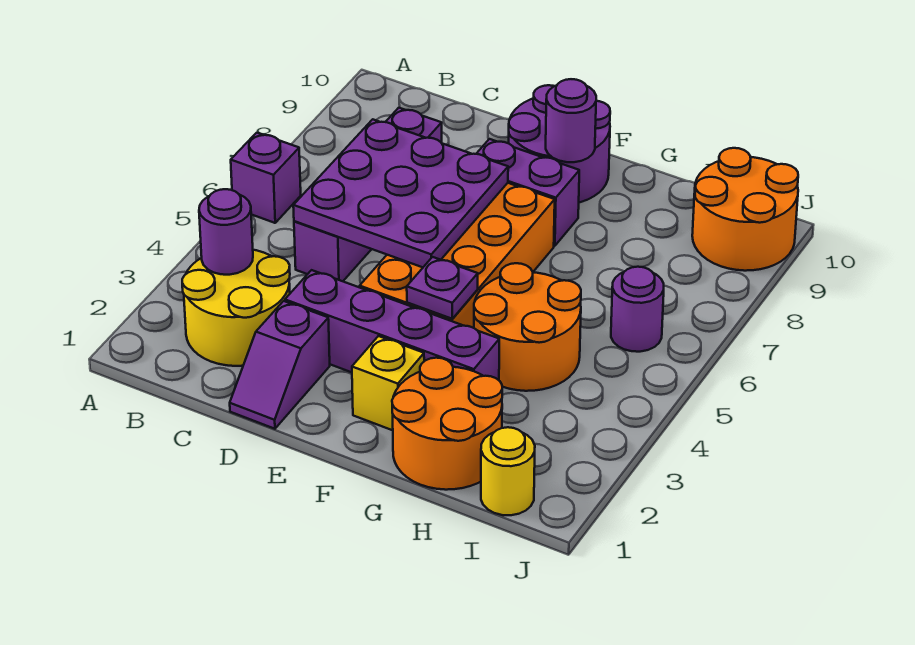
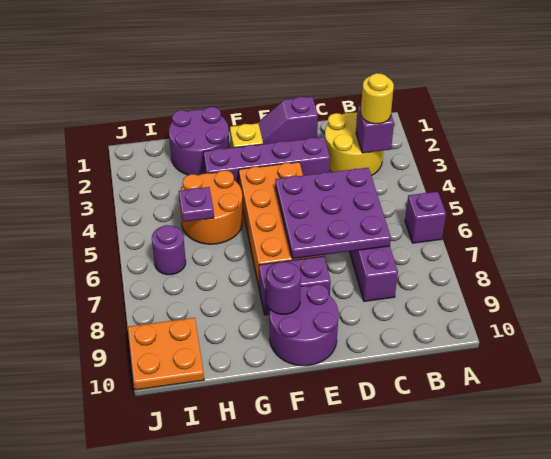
purple round brick B3 level 2 -> purple brick B3 level 2
purple slope D1:D2 level 1 top 2 -> purple slope D1:E1 level 1 top D
purple plate F4 level 2 -> purple plate H5 level 2
orange round brick G1:H2 level 1 -> purple round brick G1:H2 level 1
yellow round brick I1 level 1 -> yellow round brick B3 level 3
orange round brick I9:J10 level 1 -> orange plate I9:J10 level 1

